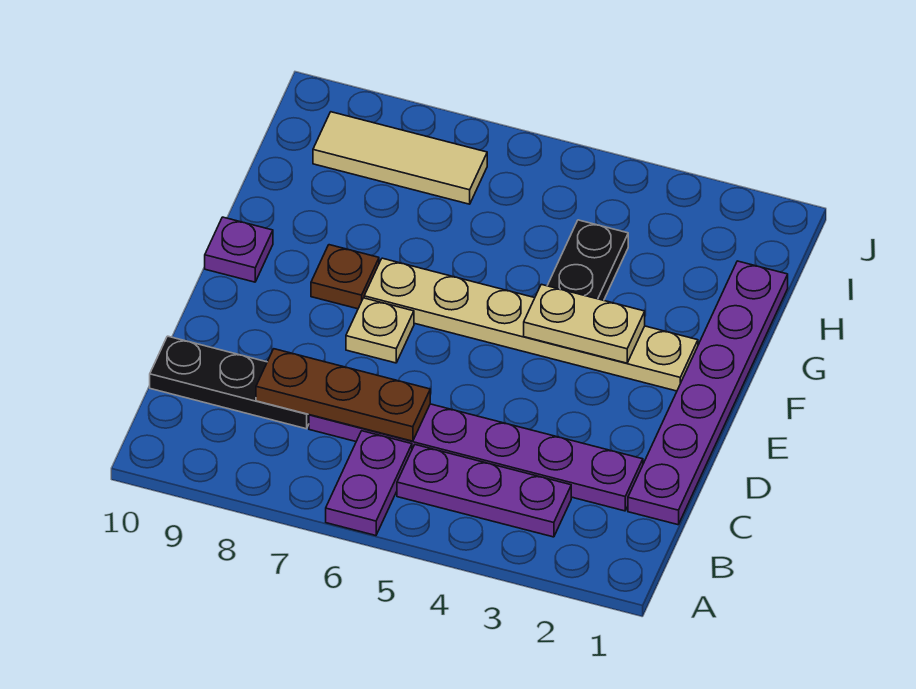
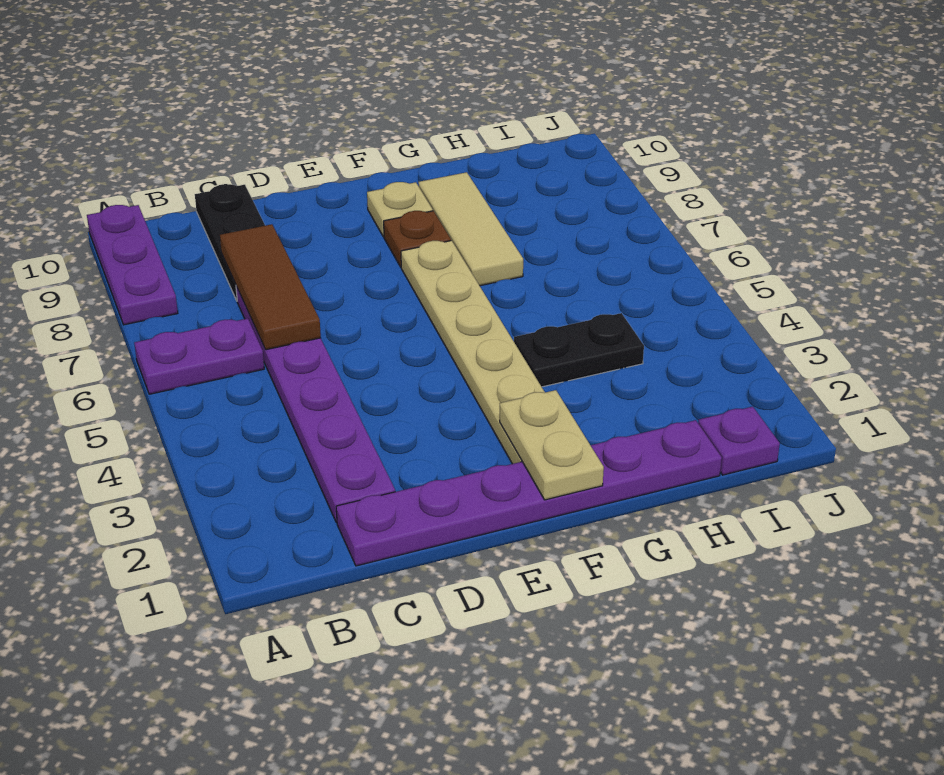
purple plate B3:B5 level 1 -> purple plate A8:A10 level 1
brown plate C6:C8 level 2 -> brown tile C6:C8 level 2
tan plate E7 level 1 -> tan plate F9 level 1
tan plate F3:F4 level 2 -> tan plate F1:F2 level 2
purple plate F10 level 1 -> purple plate I1 level 1
tan tile I7:I9 level 1 -> tan tile G7:G9 level 1

